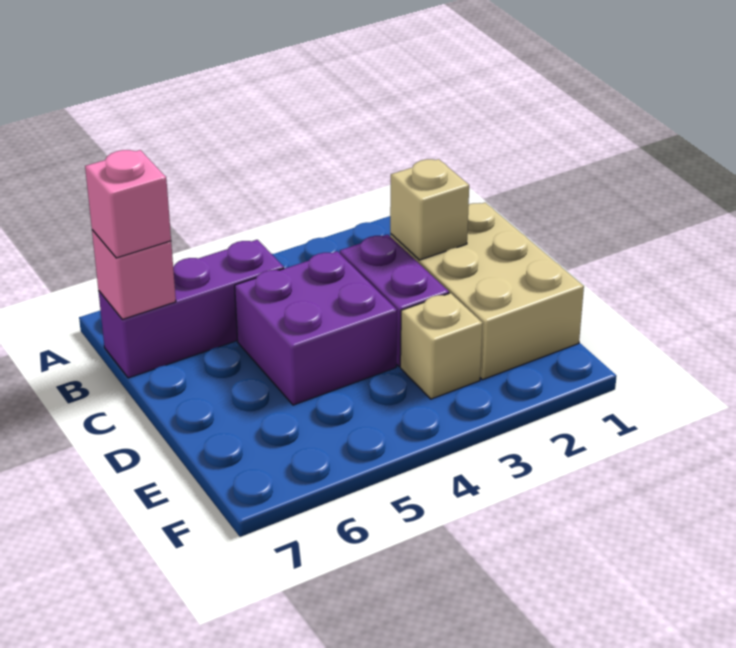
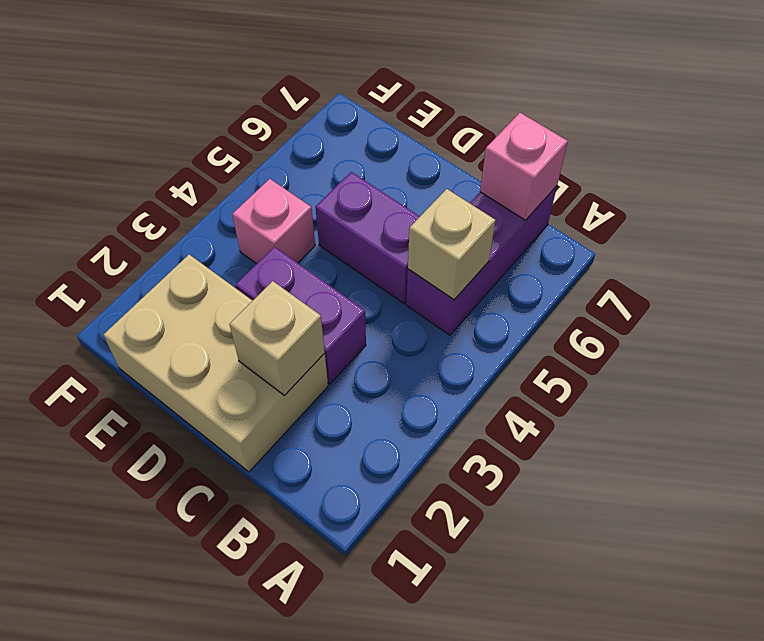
pink brick B7 level 3 -> pink brick E4 level 1
purple brick C4:D5 level 1 -> purple brick C5:D5 level 1
tan brick E3 level 1 -> tan brick B5 level 2

